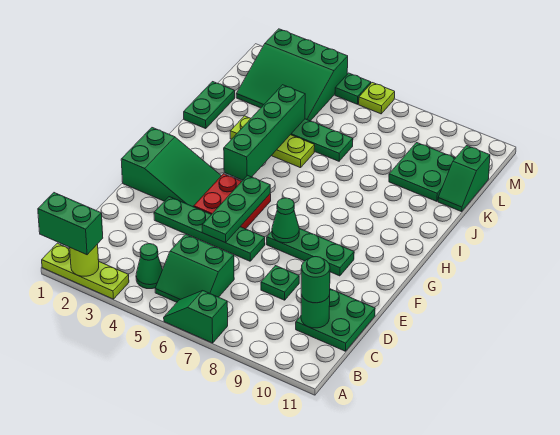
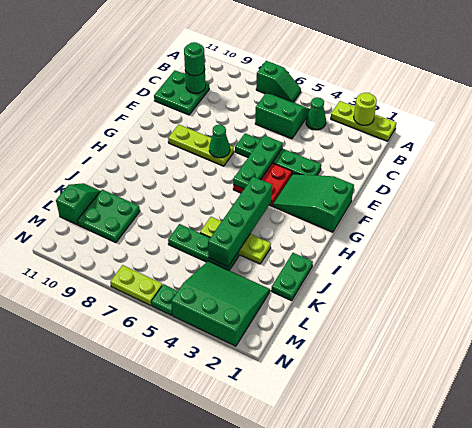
green brick A1:A2 level 3 -> none
green plate D8 level 1 -> none
green plate F7:F9 level 1 -> lime plate F7:F9 level 1
lime plate N6 level 1 -> lime plate N6:N7 level 1

